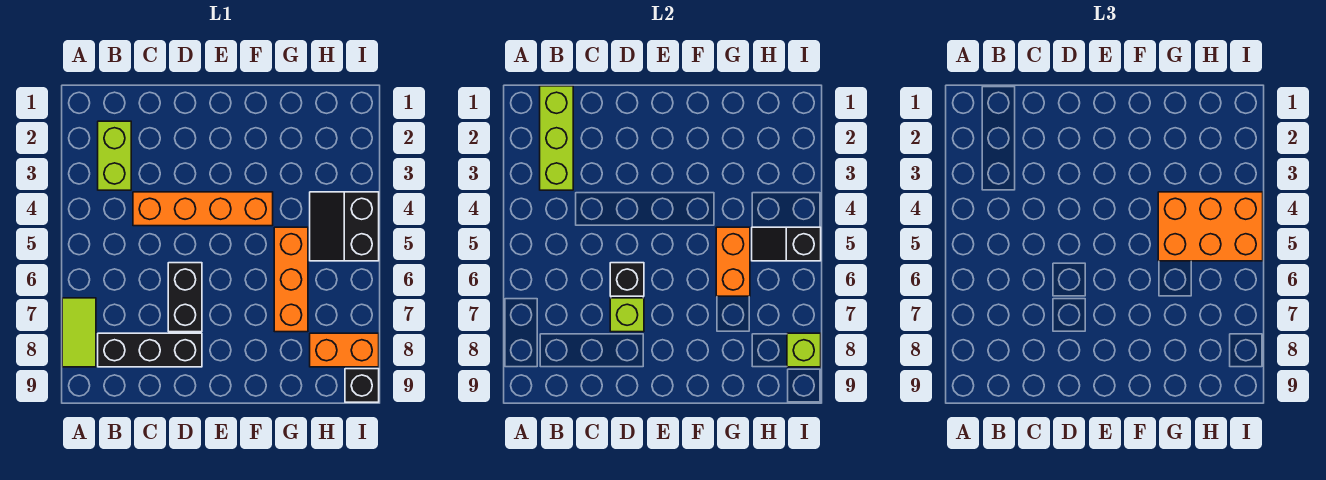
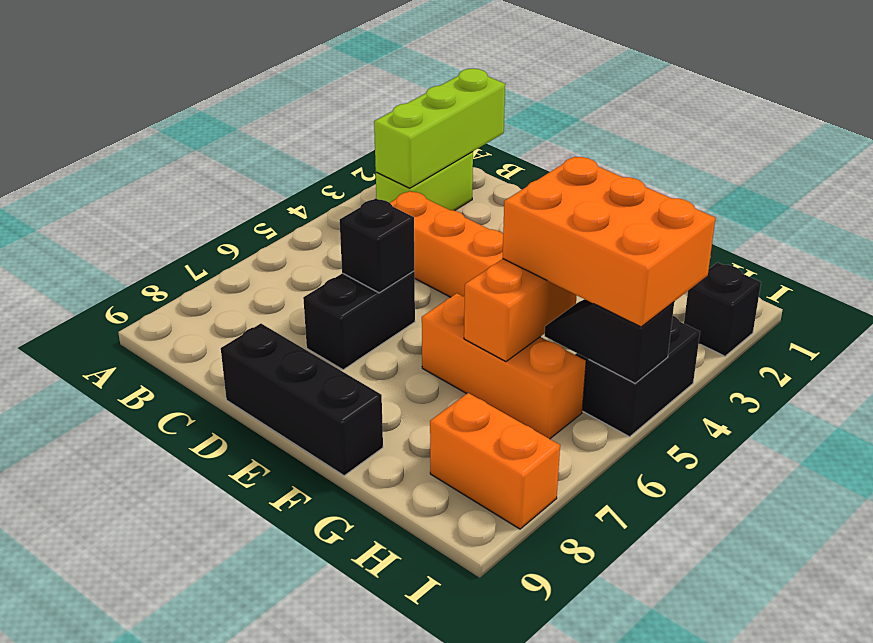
lime tile A7:A8 level 1 -> none
black brick B8:D8 level 1 -> black brick D9:F9 level 1
lime brick D7 level 2 -> none
orange brick G5:G7 level 1 -> orange brick F6:H6 level 1
lime brick I8 level 2 -> none
black brick I9 level 1 -> black brick I2 level 1

